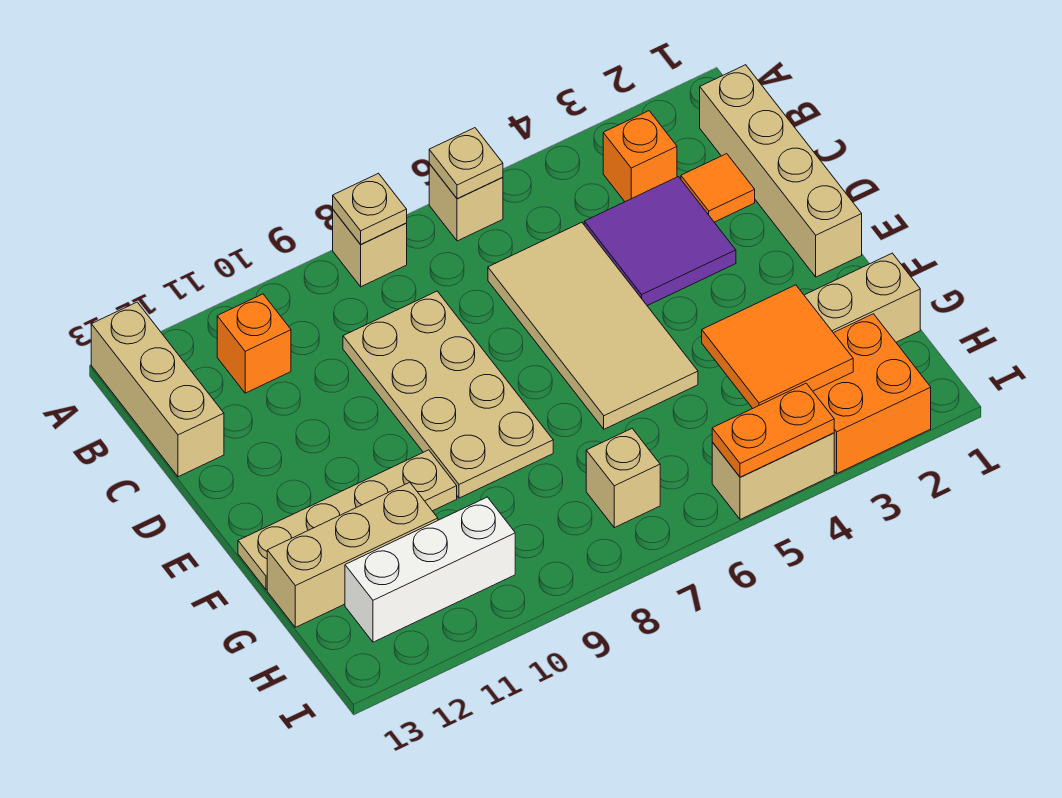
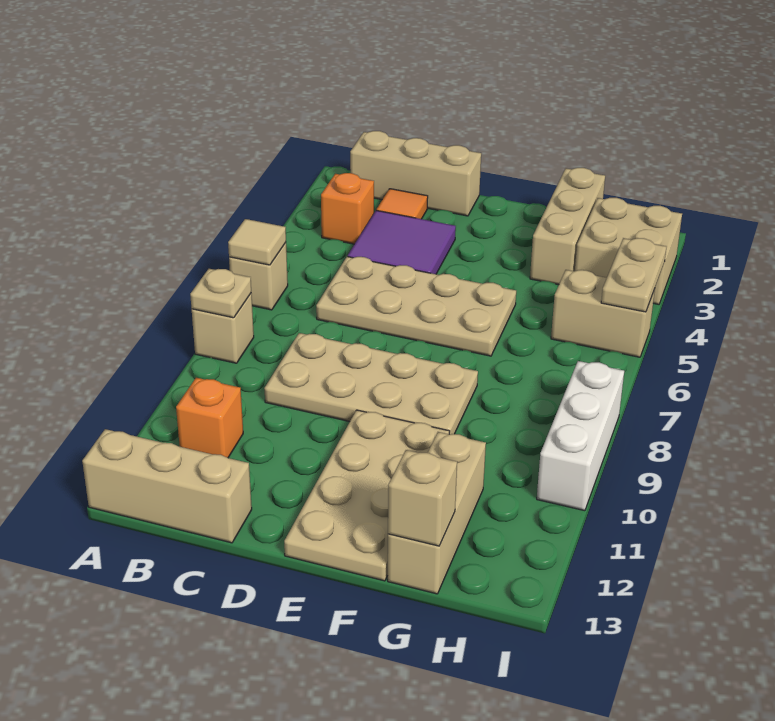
tan plate A6 level 2 -> tan tile A6 level 2
tan brick B1:E1 level 1 -> tan brick B1:D1 level 1
tan tile C5:F6 level 1 -> tan plate C5:F6 level 1
tan plate F10:F13 level 1 -> tan plate E10:F13 level 1
orange tile G3:H4 level 2 -> none
orange brick H2:I3 level 1 -> tan brick H2:I3 level 1
tan brick H7 level 1 -> tan brick G13 level 2
white brick H10:H12 level 1 -> white brick I8:I10 level 1
tan brick I4:I5 level 1 -> tan brick H5:I5 level 1
orange plate I4:I5 level 2 -> tan plate I4:I5 level 2

